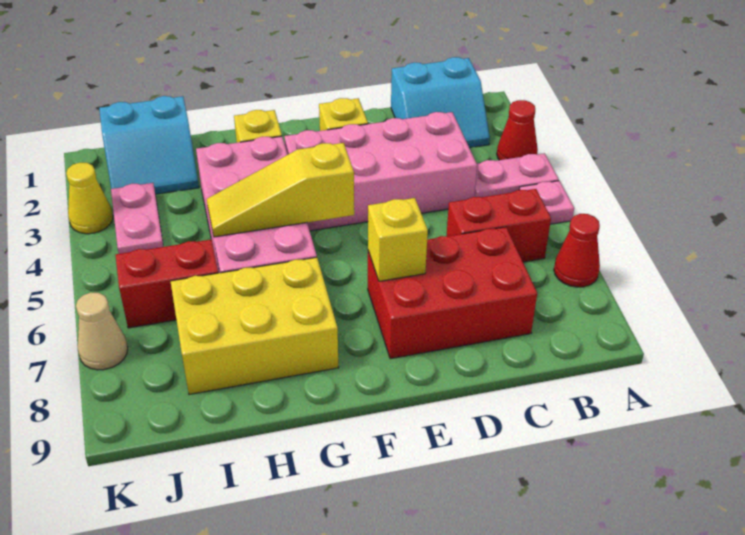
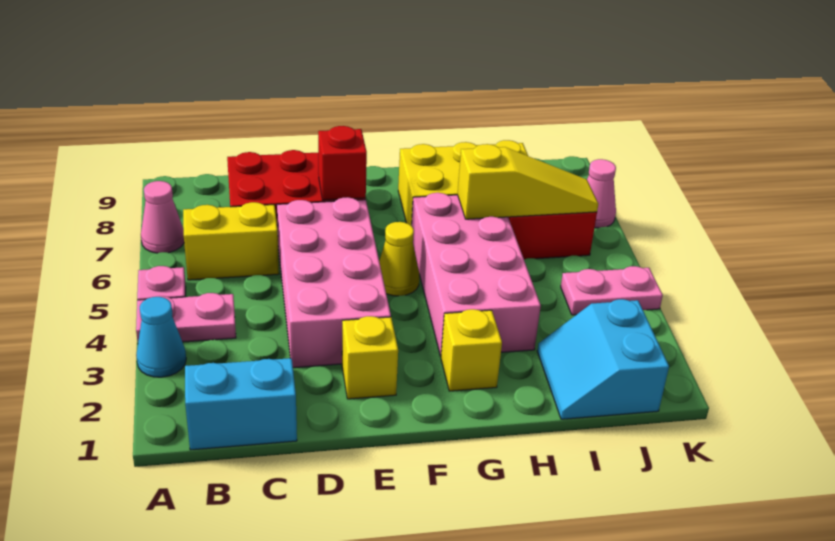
red cone A3 level 1 -> cyan cone A3 level 1
red cone A7 level 1 -> pink cone A7 level 1
red brick B6:C6 level 1 -> yellow brick B6:C6 level 1
pink brick C3:F4 level 1 -> pink brick D3:E6 level 1
yellow brick E7 level 2 -> red brick E7 level 2
yellow slope F5:H5 level 2 top F -> yellow slope H6:J6 level 2 top H
cyan slope I1:J2 level 1 top 1 -> cyan slope I1:J2 level 1 top J
pink plate J3:J4 level 1 -> pink plate J4:K4 level 1
yellow cone K3 level 1 -> yellow cone F5 level 1
tan cone K7 level 1 -> pink cone K7 level 1

